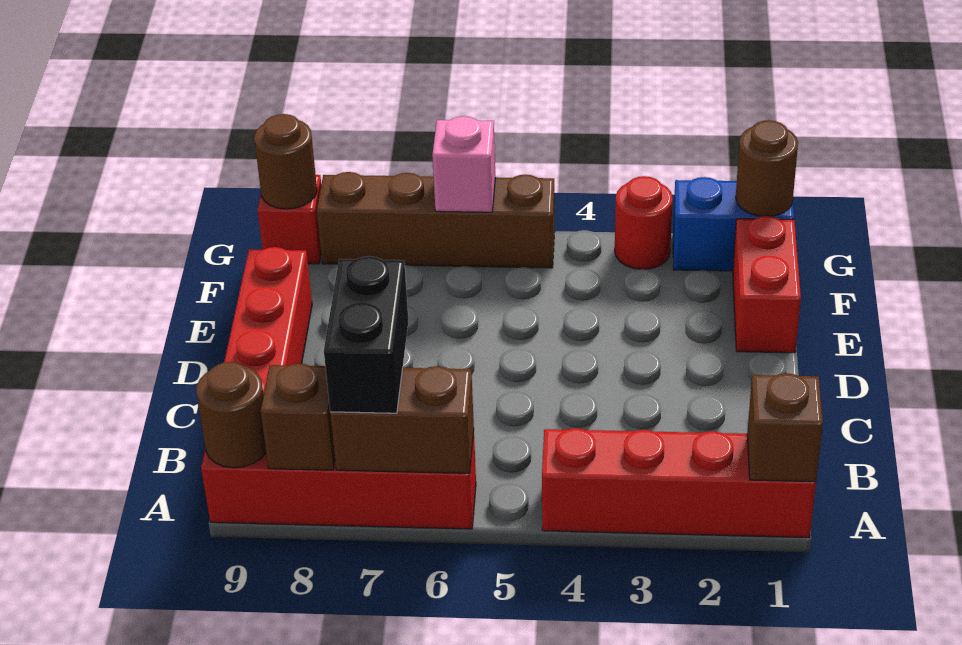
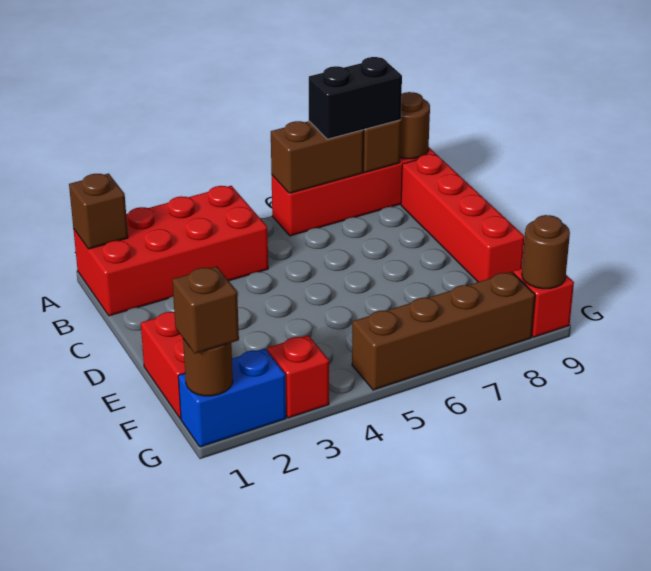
red brick A1:A4 level 1 -> red brick A1:B4 level 1
black brick A7:B7 level 3 -> black brick A7:A8 level 3
none -> brown brick G1 level 3
red round brick G3 level 1 -> red brick G3 level 1
pink brick G6 level 2 -> none

